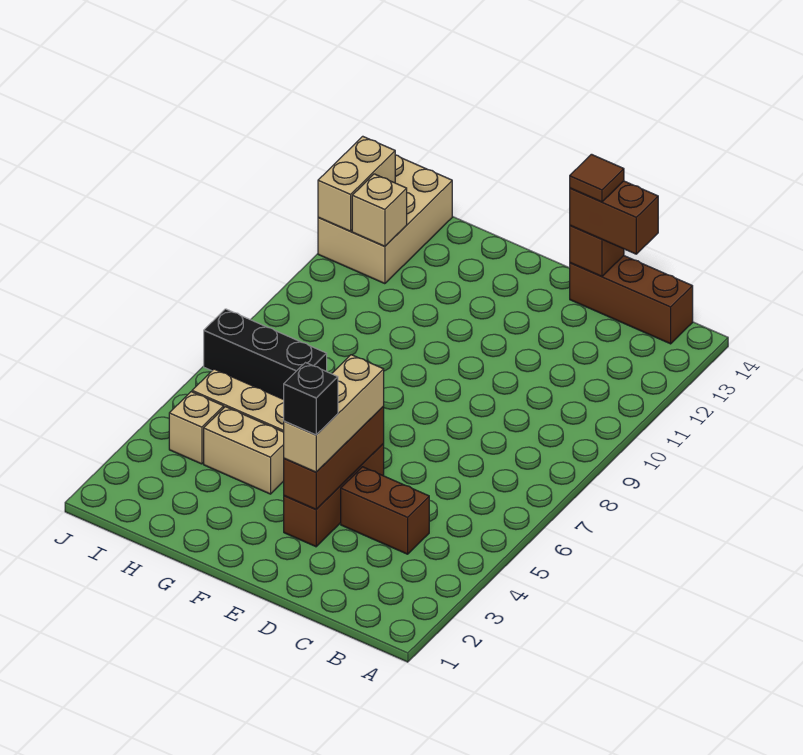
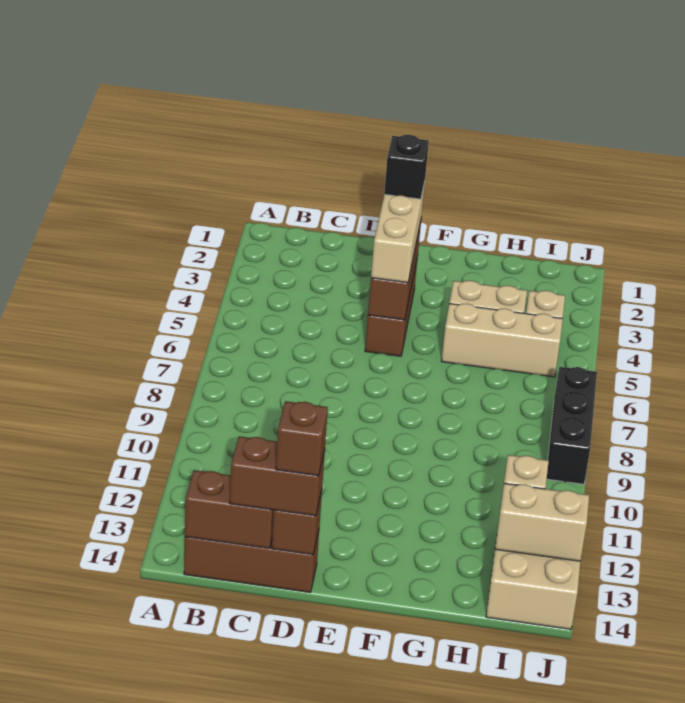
brown brick C4:D4 level 1 -> brown brick B14:C14 level 2
brown tile D14 level 4 -> brown brick D14 level 4
black brick H7:J7 level 1 -> black brick J7:J9 level 1
tan brick J12:J13 level 2 -> tan brick I13:J13 level 2

